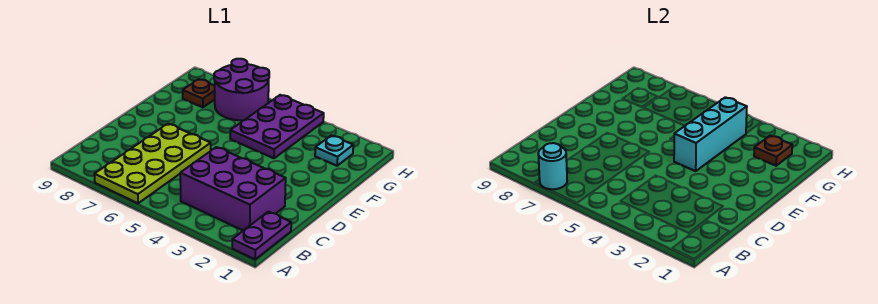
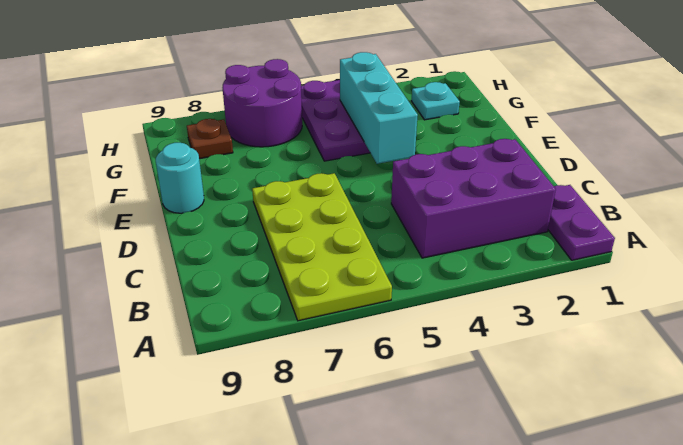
cyan round brick A7 level 2 -> cyan round brick E9 level 1
brown plate G2 level 2 -> none

